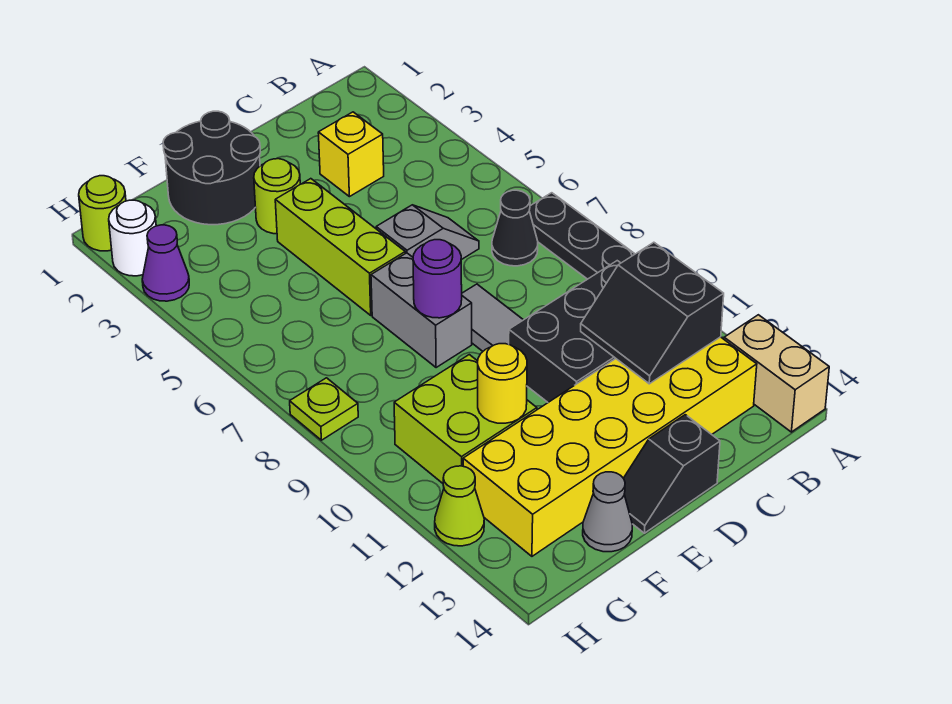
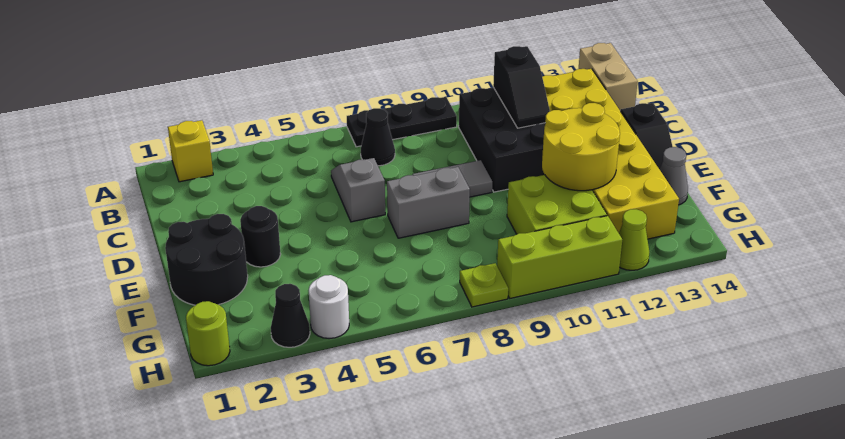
tan brick A13:A14 level 1 -> tan brick A14:B14 level 1
black slope B11:C12 level 2 top B -> black slope B11:C11 level 2 top B
yellow brick C3 level 1 -> yellow brick A2 level 1
lime round brick E3 level 1 -> black round brick E3 level 1
lime brick E4:E6 level 1 -> lime brick H9:H11 level 1
purple round brick E8 level 2 -> none
yellow round brick F11 level 2 -> yellow round brick E11:F12 level 2
white round brick H2 level 1 -> white round brick H4 level 1
purple cone H3 level 1 -> black cone H3 level 1

